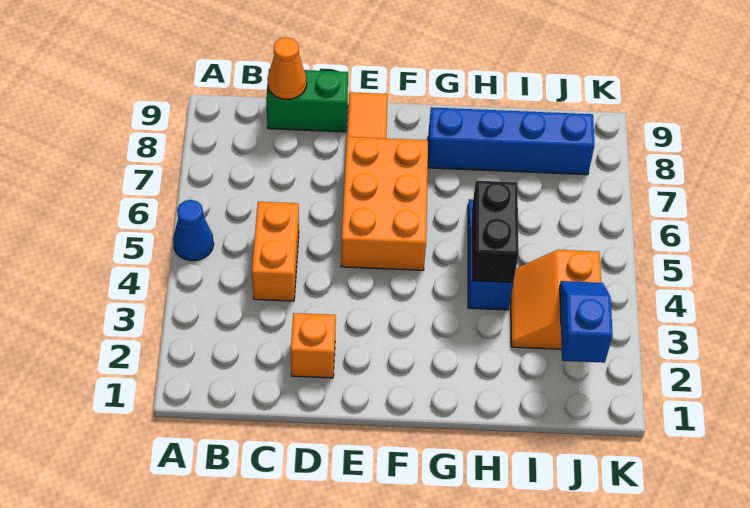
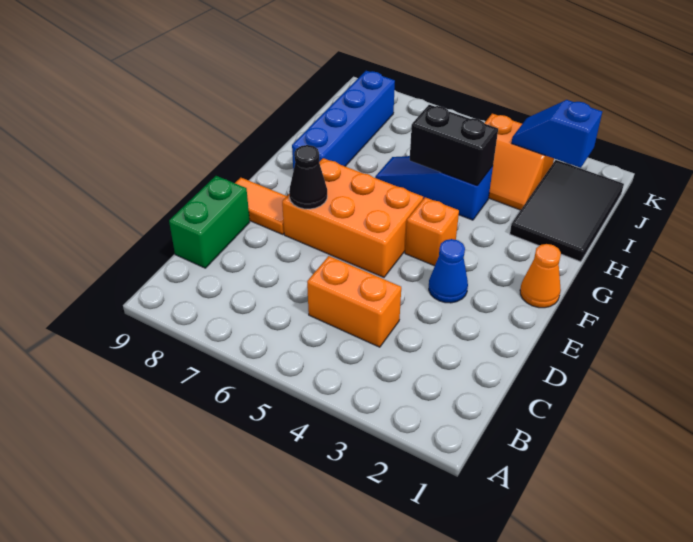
blue cone A5 level 1 -> blue cone E3 level 1
orange cone C9 level 2 -> orange cone F1 level 1
orange brick D2 level 1 -> orange brick F4 level 1
none -> black cone E7 level 2
none -> black tile H1:J2 level 1

